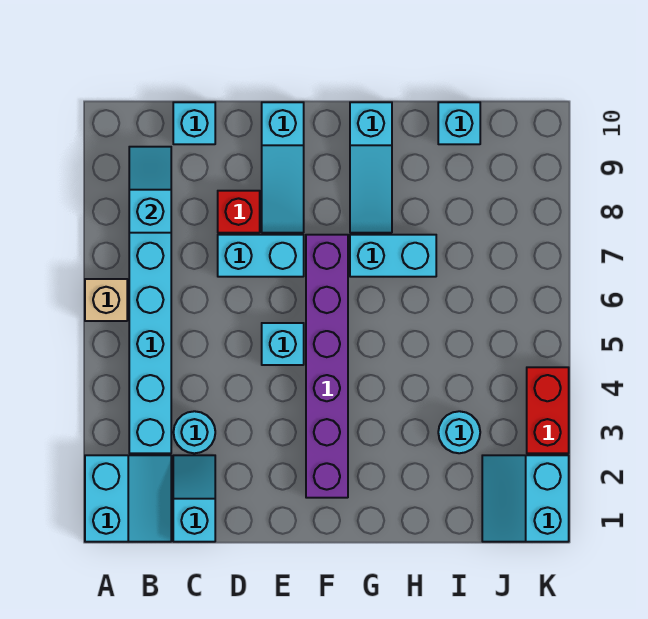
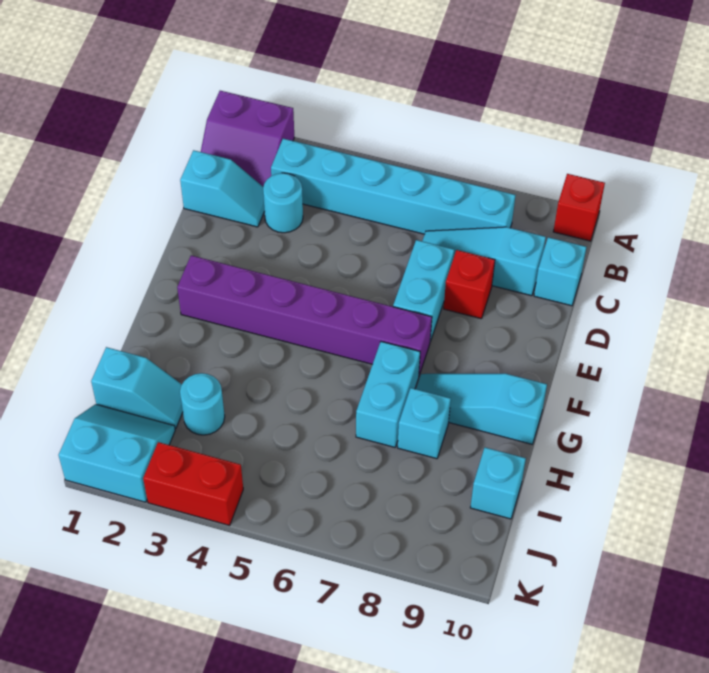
cyan slope A1:B2 level 1 top A -> purple slope A1:B2 level 1 top A
tan brick A6 level 1 -> none
none -> red brick A10 level 1
cyan slope B8:B9 level 2 top 8 -> cyan slope I1:I2 level 1 top 1
cyan brick E5 level 1 -> cyan brick H8 level 1
cyan slope E8:E10 level 1 top 10 -> cyan slope C7:C9 level 1 top 9

